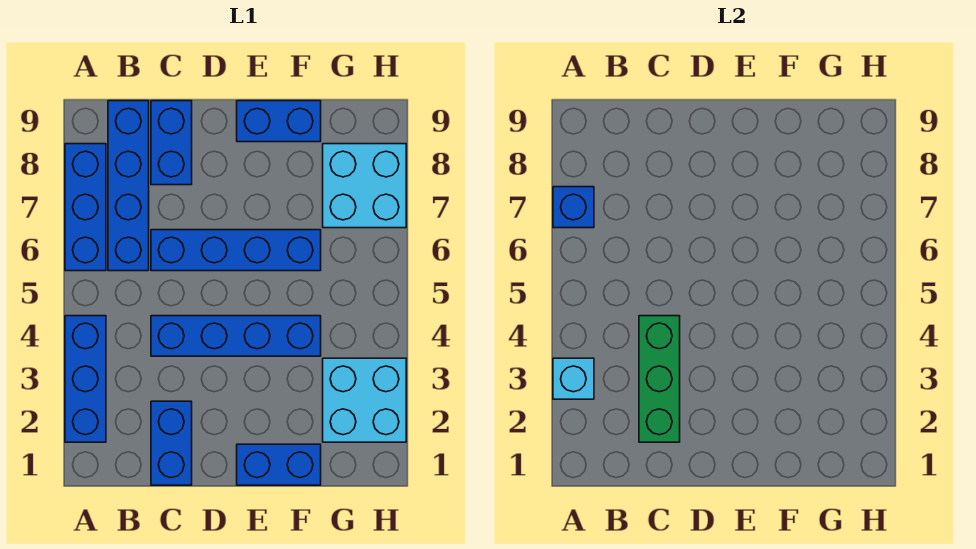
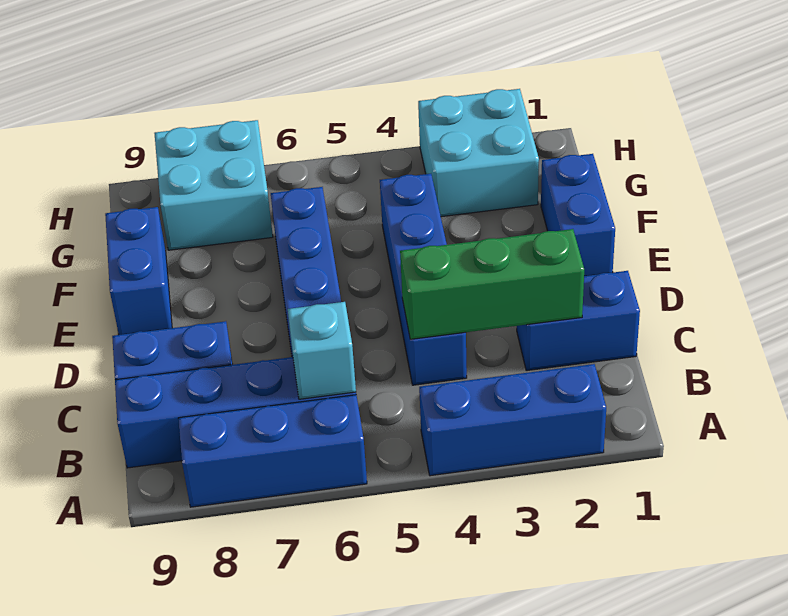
cyan brick A3 level 2 -> cyan brick B6 level 2
blue brick A7 level 2 -> none

